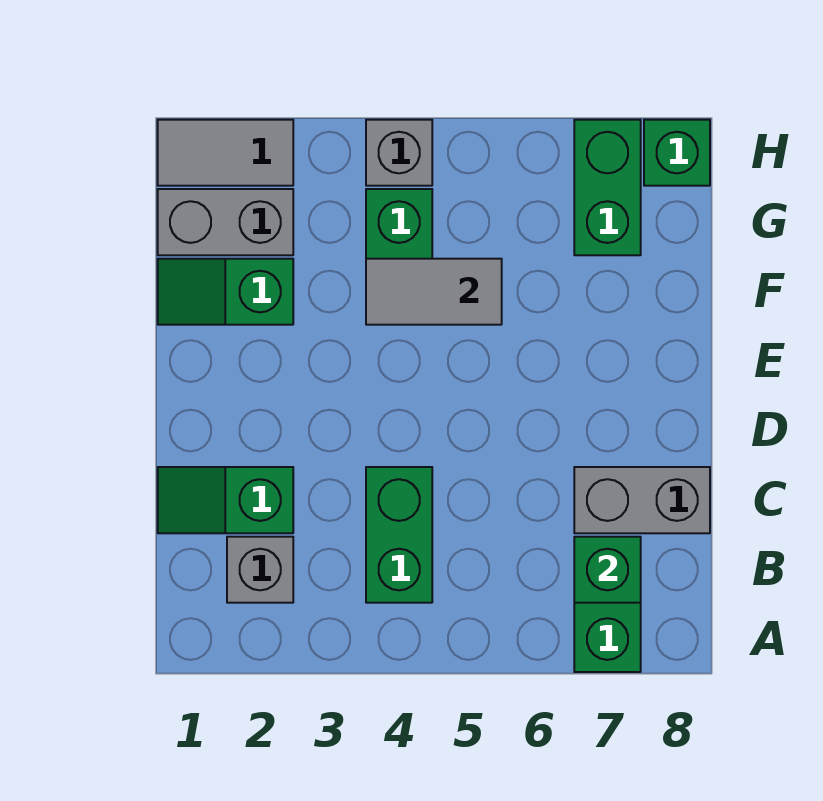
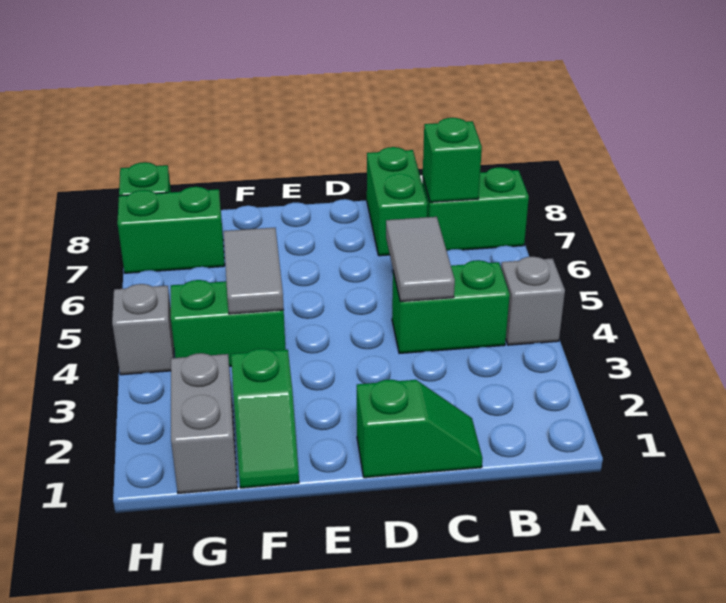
grey brick B2 level 1 -> grey brick A4 level 1
green slope C1:C2 level 1 top 2 -> green slope C1:D1 level 1 top D
grey brick C7:C8 level 1 -> green brick C7:C8 level 1
grey tile H1:H2 level 1 -> grey tile C4:C5 level 2

